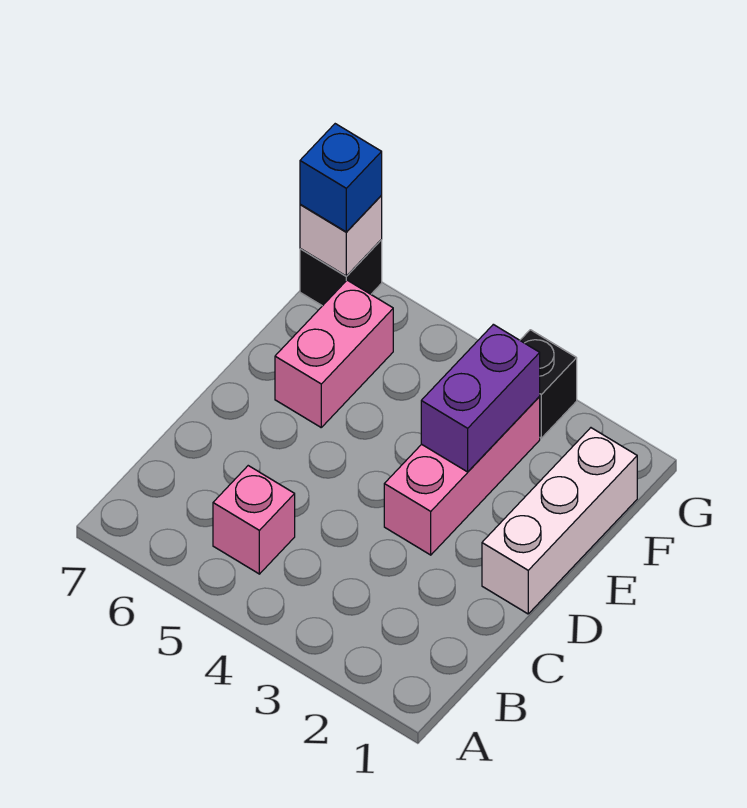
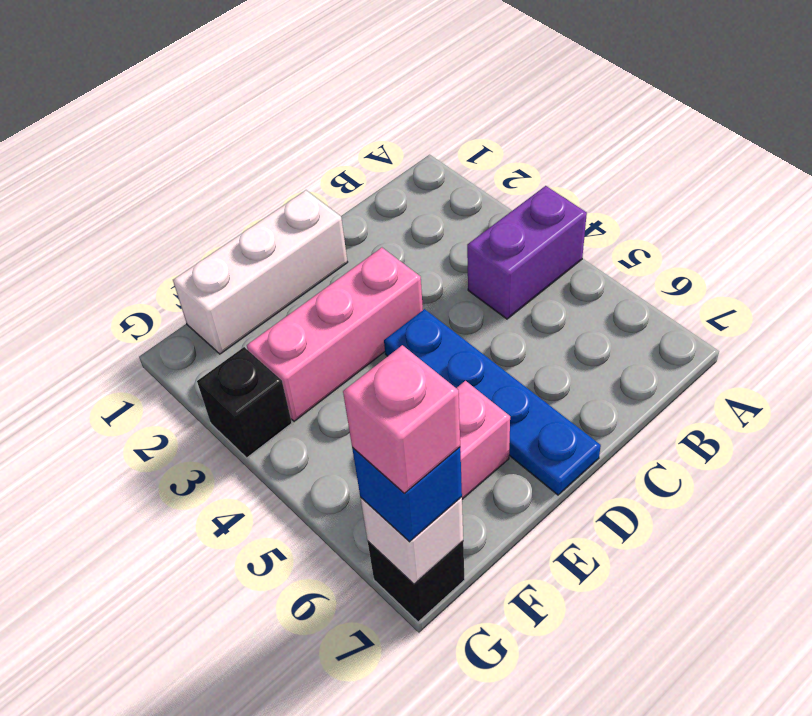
pink brick B5 level 1 -> pink brick G7 level 4
none -> blue plate D4:D7 level 1
purple brick E3:F3 level 2 -> purple brick A4:B4 level 1

